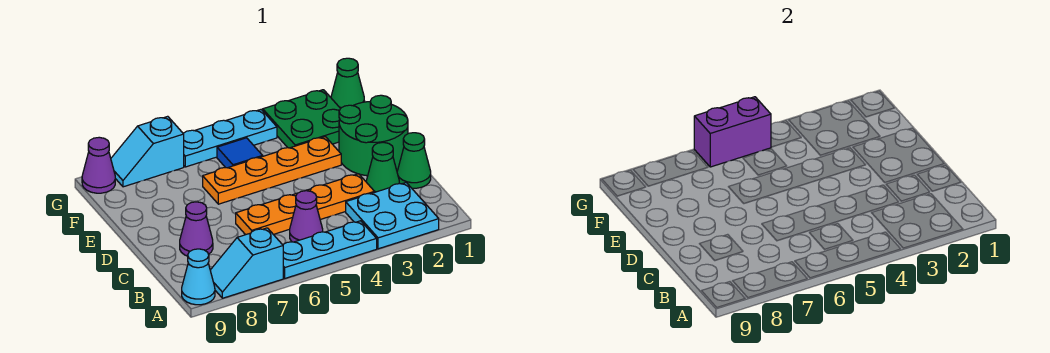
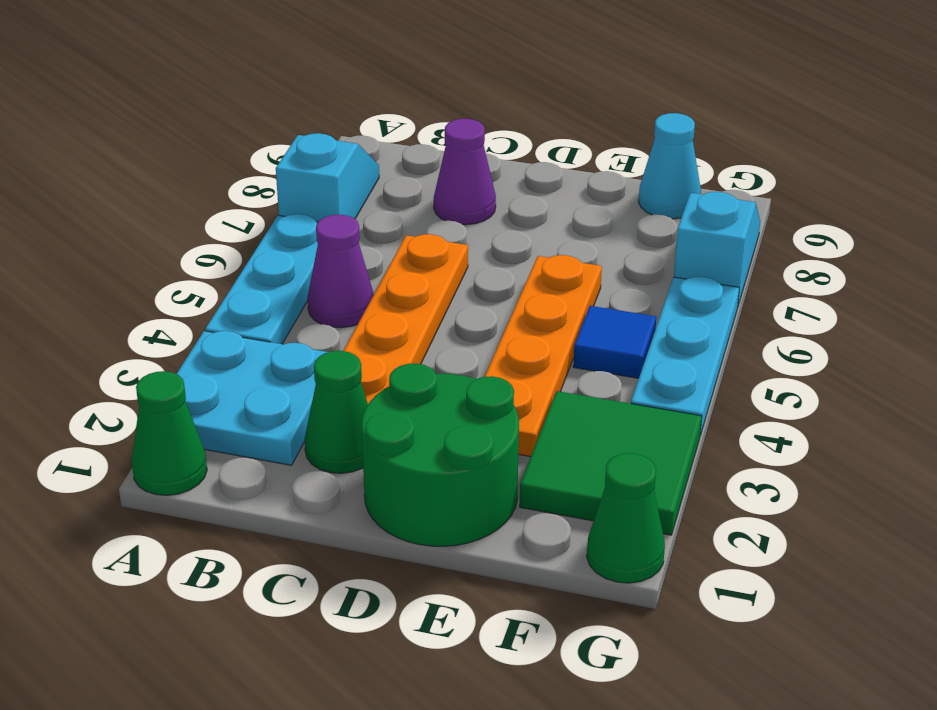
cyan cone A9 level 1 -> cyan cone F9 level 1
green cone C1 level 1 -> green cone A1 level 1
green plate F2:G3 level 1 -> green tile F2:G3 level 1
purple brick G5:G6 level 2 -> none
purple cone G9 level 1 -> none

